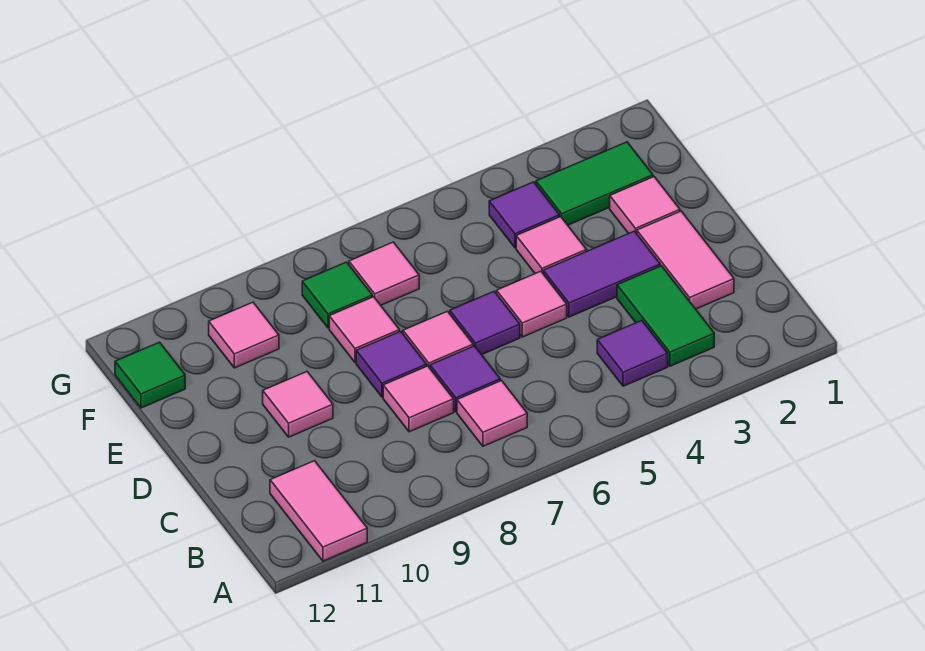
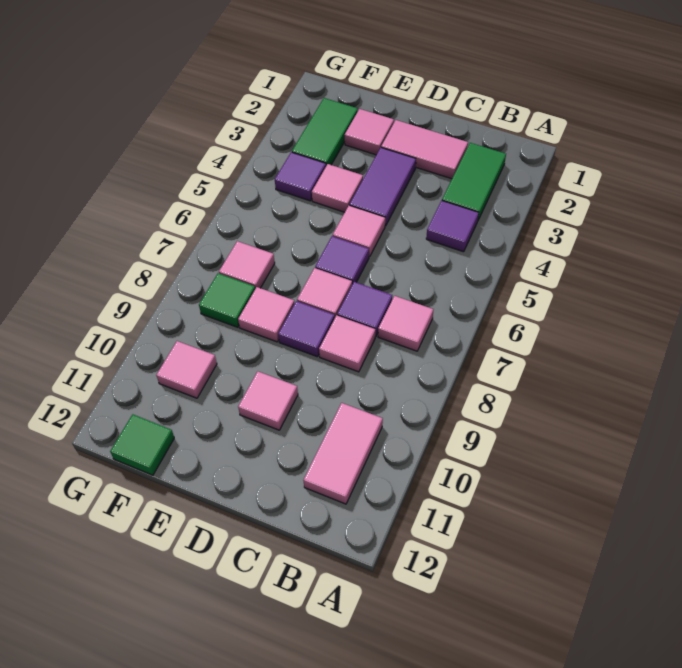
pink tile A11:B11 level 1 -> pink tile B10:B11 level 1
green tile B3:C3 level 1 -> green tile B2:B3 level 1

